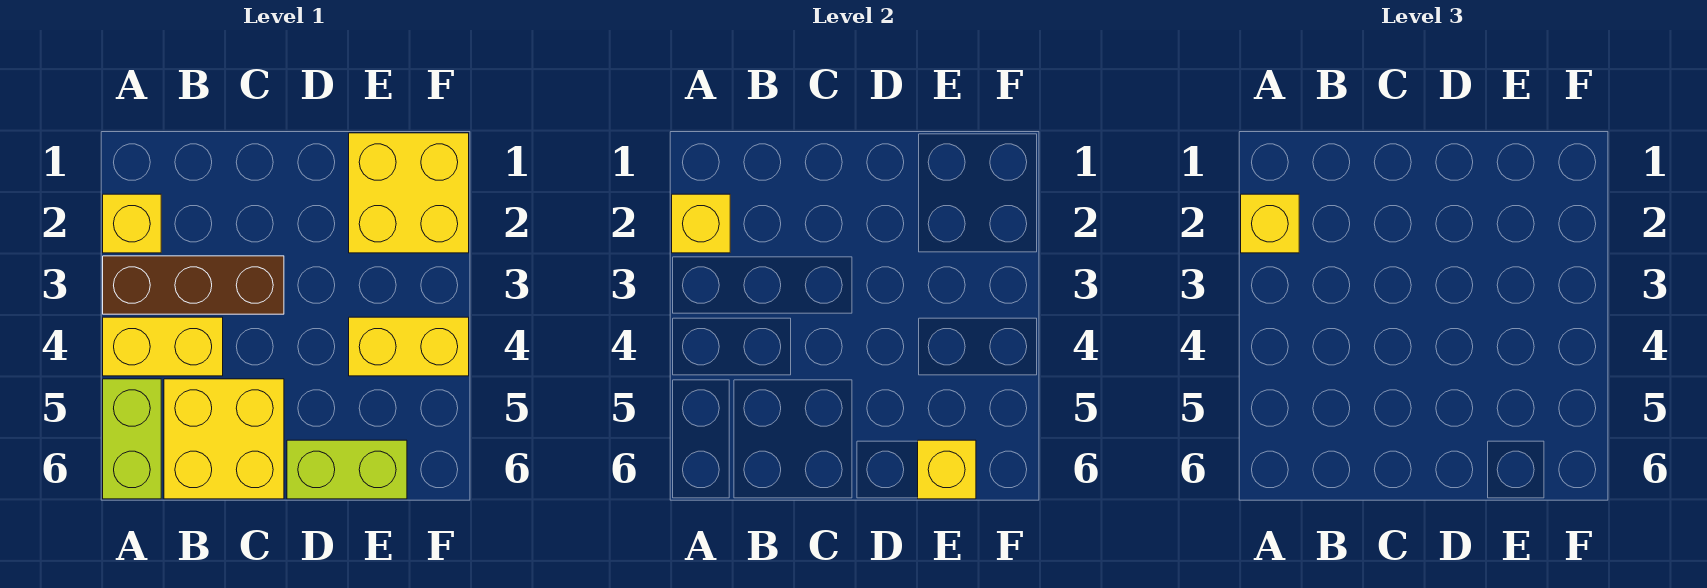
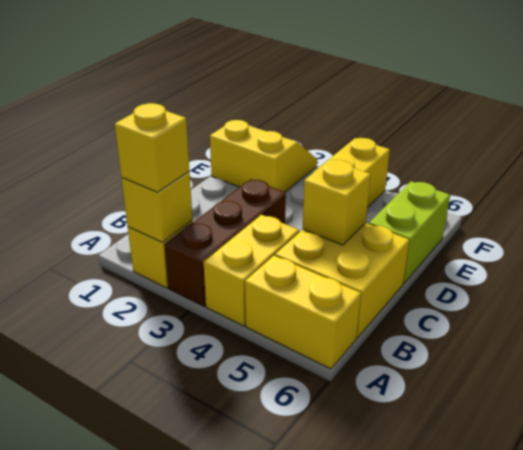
lime brick A5:A6 level 1 -> yellow brick A5:A6 level 1
yellow brick E1:F2 level 1 -> yellow slope E1:F2 level 1 top E
yellow brick E6 level 2 -> yellow brick C5 level 2

